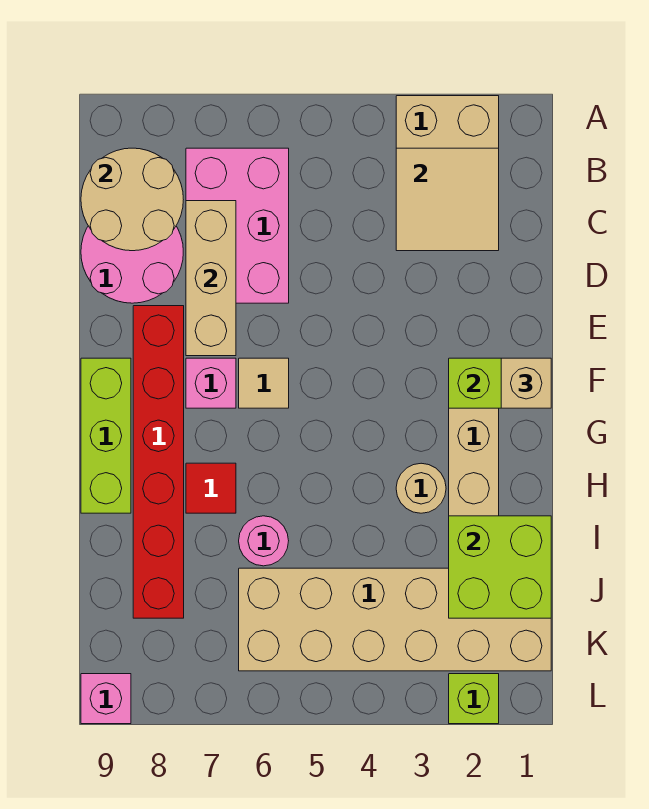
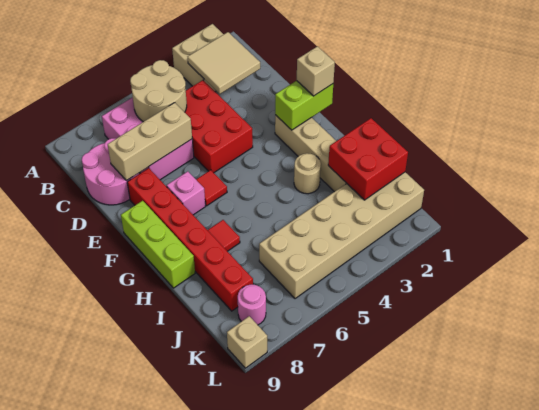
tan round brick B8:C9 level 2 -> tan round brick B5:C6 level 2
none -> red brick C4:E5 level 1
tan brick C7:E7 level 2 -> tan brick D6:D8 level 2
tan tile F6 level 1 -> red tile F6 level 1
lime brick I1:J2 level 2 -> red brick I1:J2 level 2
pink round brick I6 level 1 -> pink round brick K8 level 1
lime brick L2 level 1 -> none
pink brick L9 level 1 -> tan brick L9 level 1

